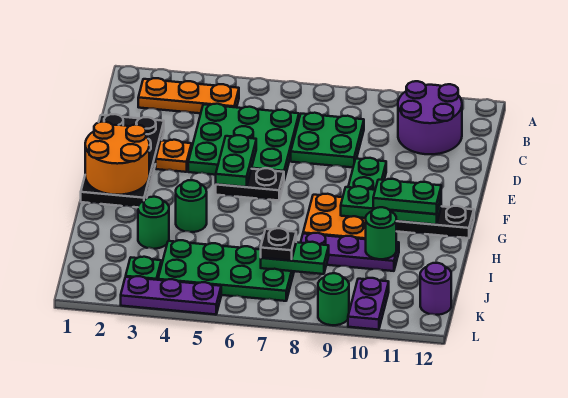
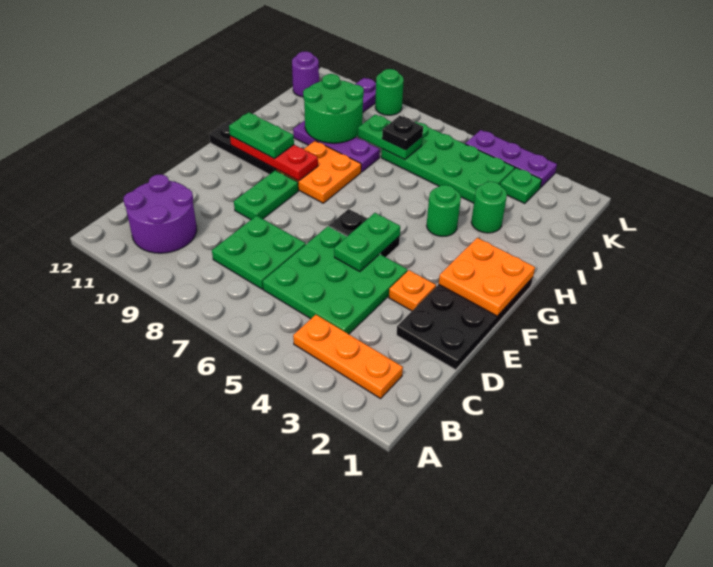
orange round brick F1:G2 level 2 -> orange plate F1:G2 level 2
green plate G9:G11 level 2 -> red plate G9:G11 level 2
green round brick I10 level 2 -> green round brick I9:J10 level 2

